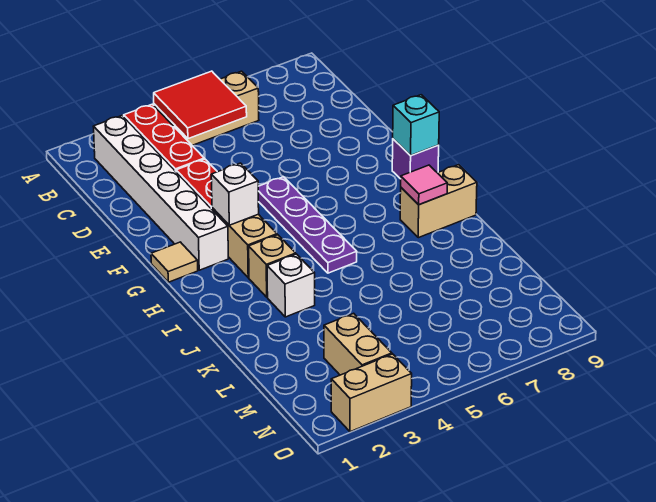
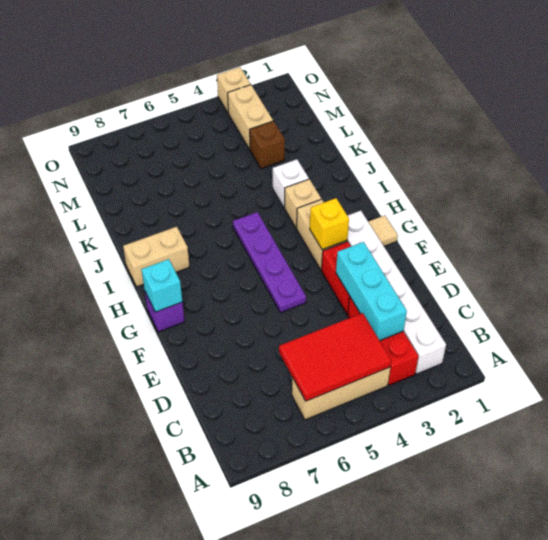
red tile B4:C5 level 2 -> red tile B4:C6 level 2
none -> cyan brick C3:E3 level 2
white brick G3 level 2 -> yellow brick G3 level 2
pink tile I8 level 2 -> none
none -> brown brick L3 level 1
tan brick O2:O3 level 1 -> tan brick O3 level 1

